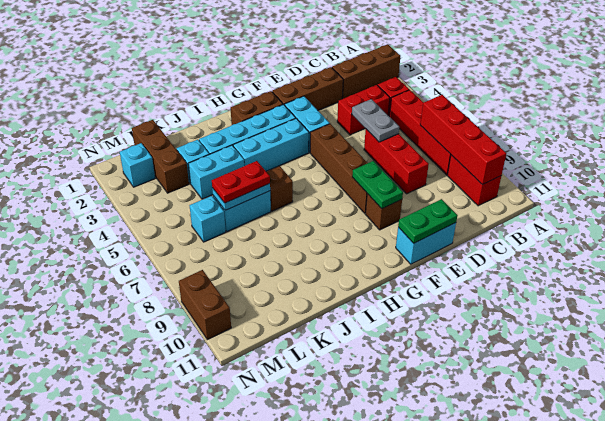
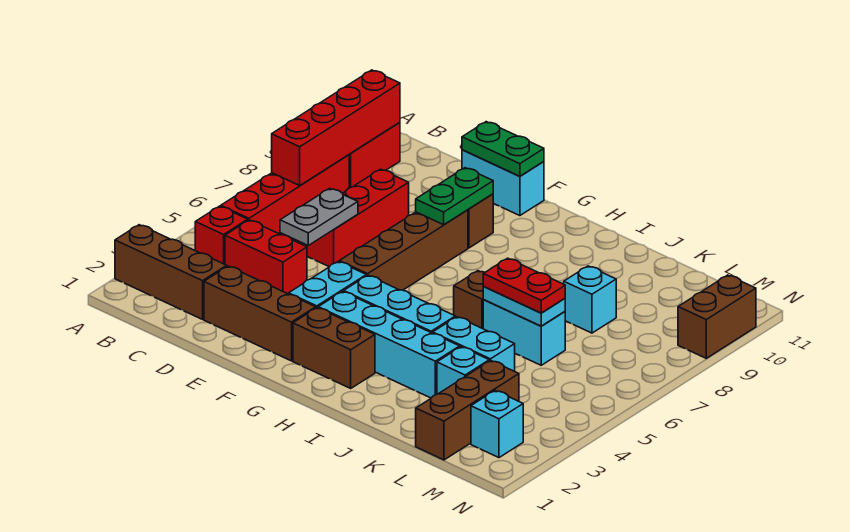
cyan brick L6 level 1 -> cyan brick K8 level 1

